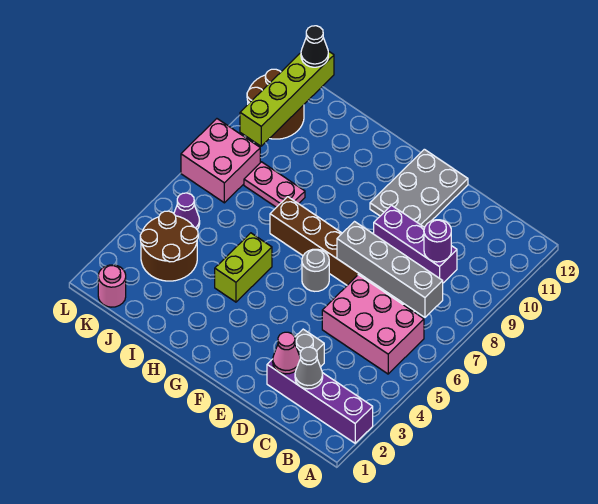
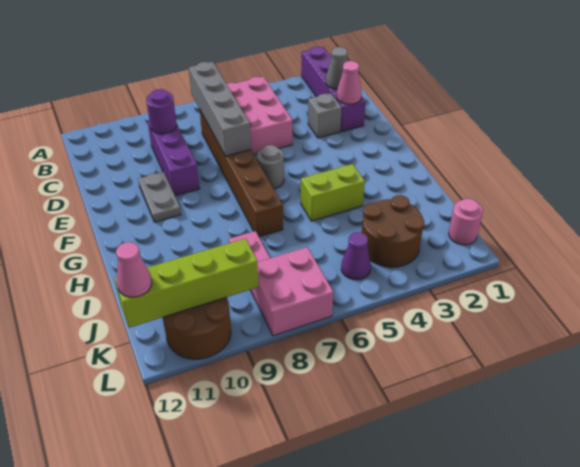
grey plate E10:F12 level 1 -> grey plate E10:F10 level 1
black cone K12 level 3 -> pink cone K12 level 3

